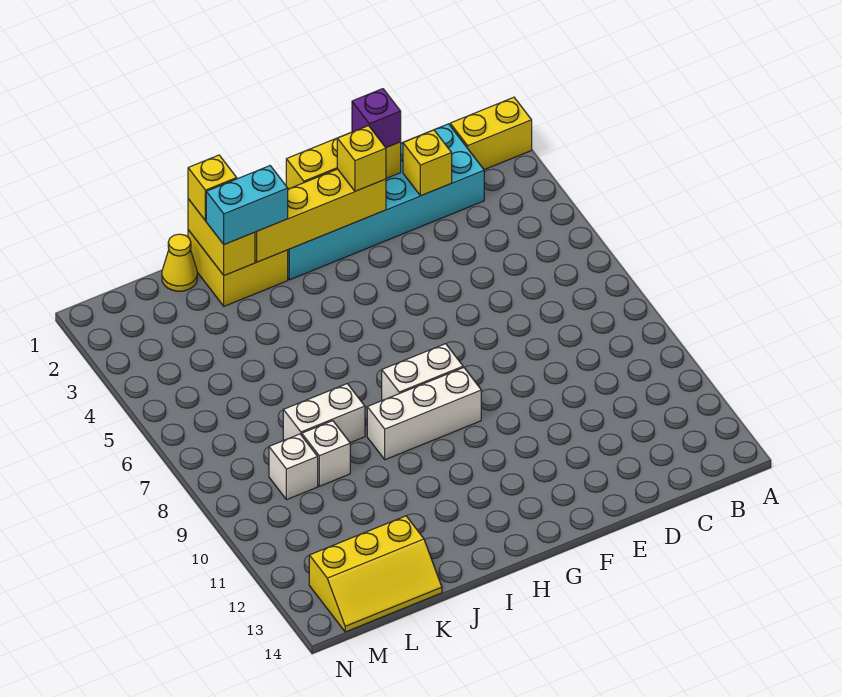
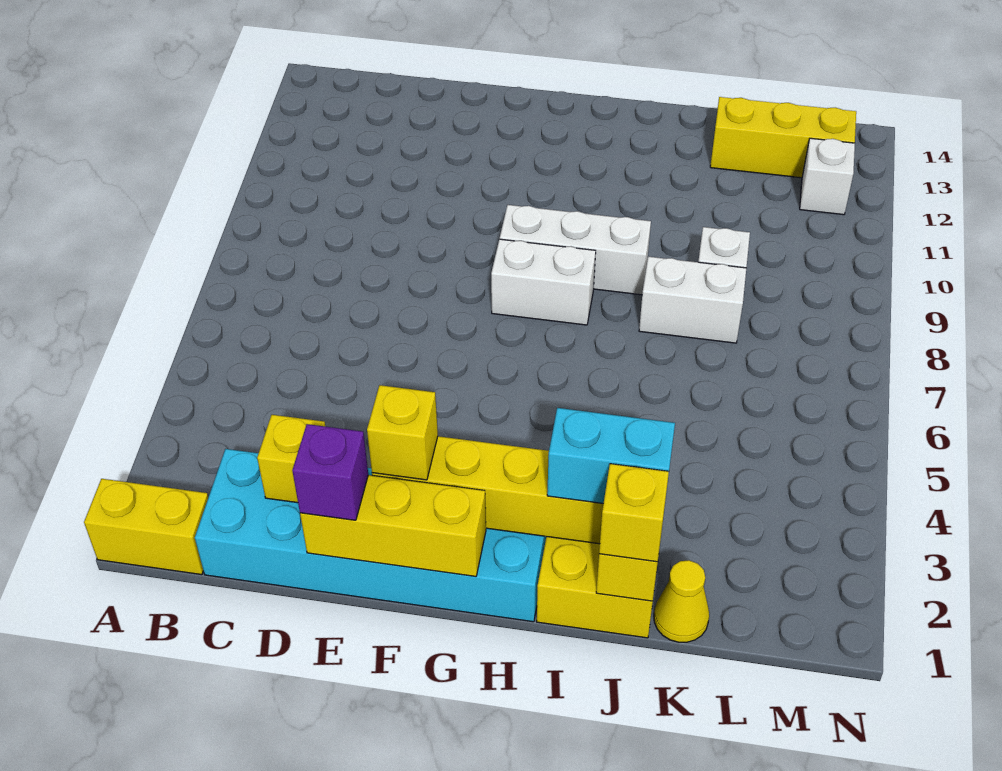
white brick L9 level 1 -> white brick M12 level 1

